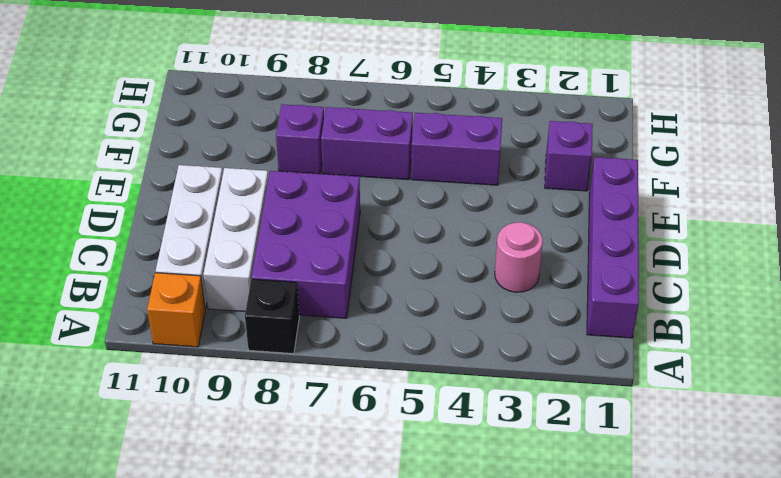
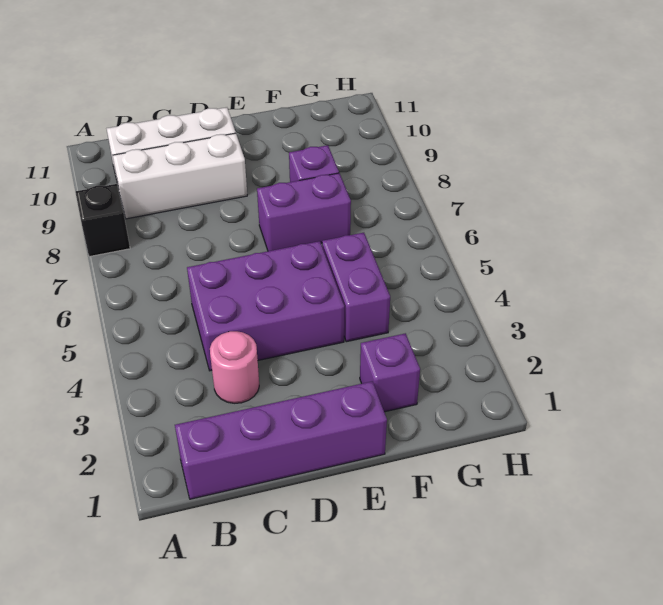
orange brick A10 level 1 -> none
purple brick B7:D8 level 1 -> purple brick C4:E5 level 1
purple brick F6:F7 level 1 -> purple brick E7:F7 level 1

